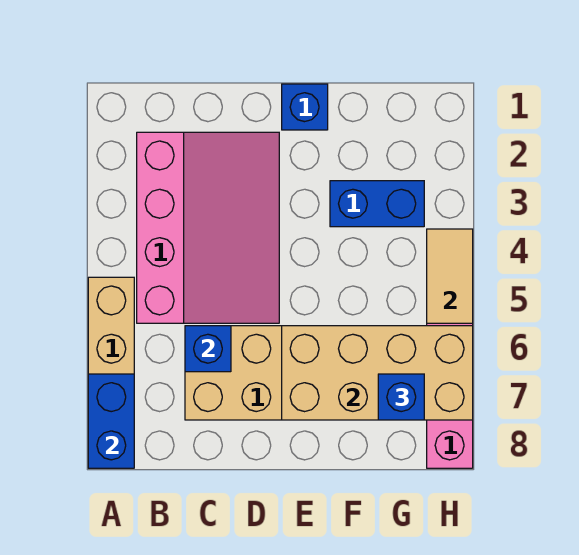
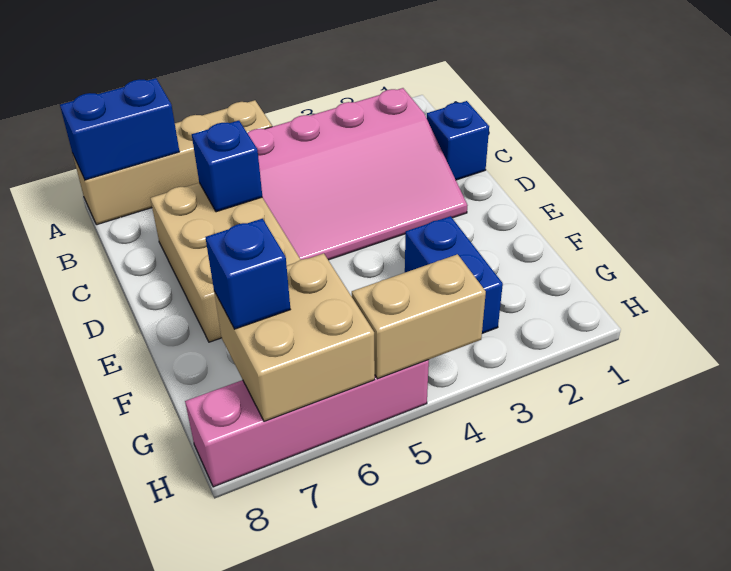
blue brick E1 level 1 -> blue brick C1 level 1
tan brick E6:H7 level 2 -> tan brick G6:H7 level 2
tan tile H4:H5 level 2 -> tan brick H4:H5 level 2

